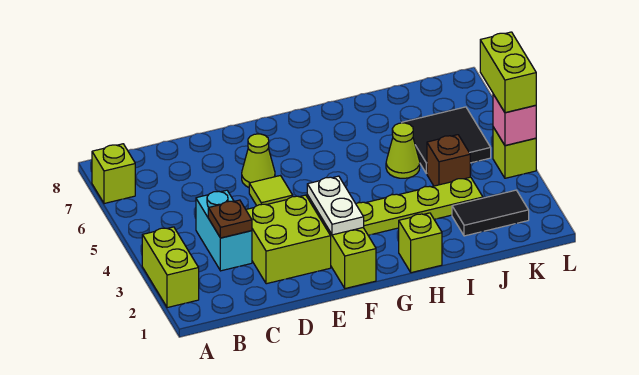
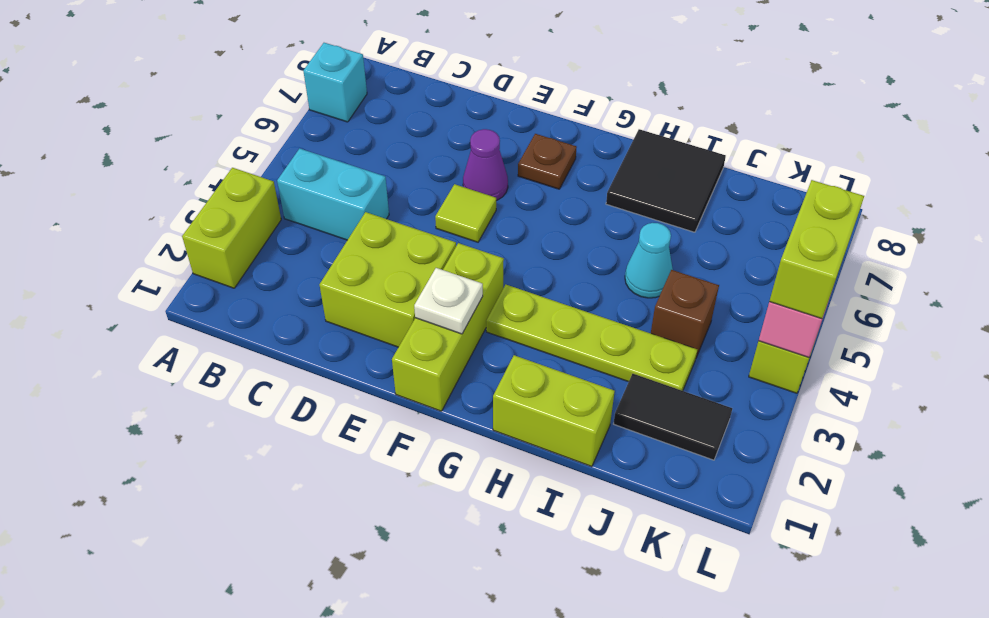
lime brick A7 level 1 -> cyan brick A7 level 1
cyan brick C3:C4 level 1 -> cyan brick B4:C4 level 1
brown plate C3 level 2 -> brown plate F7 level 1
lime cone E6 level 1 -> purple cone E6 level 1
white plate F2:F3 level 2 -> white plate F2 level 2
lime brick H1 level 1 -> lime brick H1:I1 level 1
lime cone I5 level 1 -> cyan cone I5 level 1
black tile J5:K6 level 1 -> black tile H7:I8 level 1

